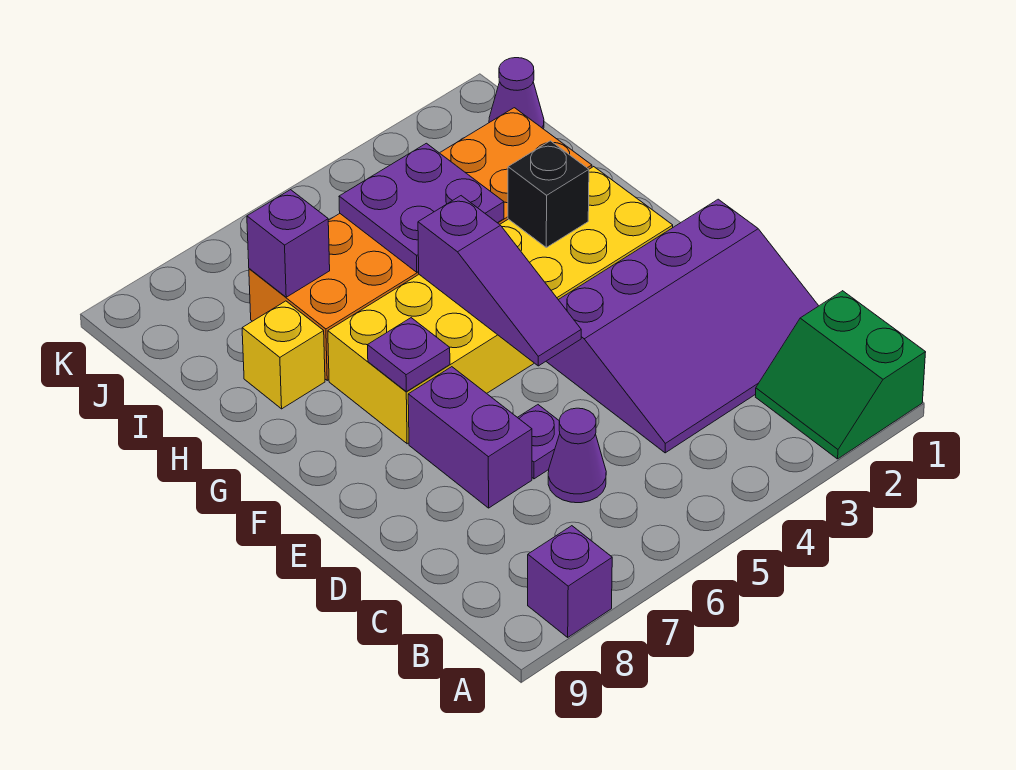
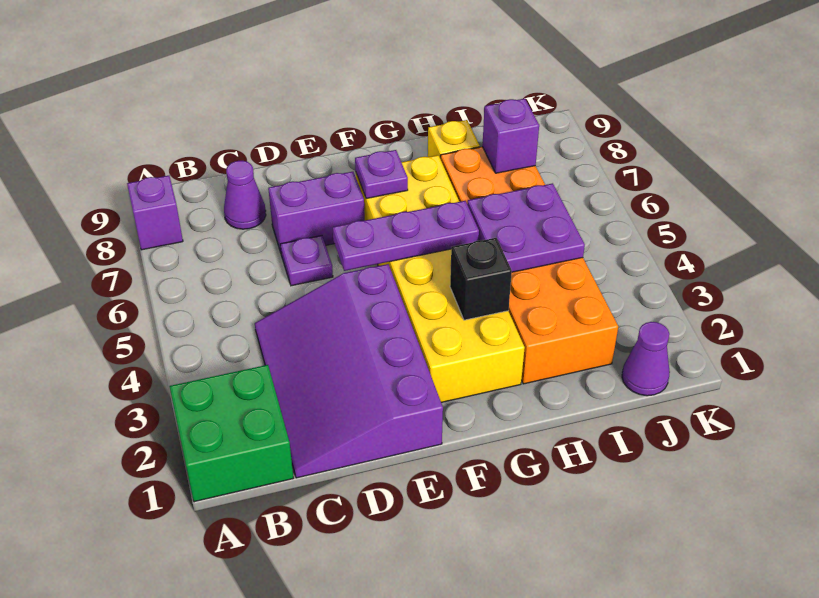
green slope A1:B2 level 1 top 1 -> green brick A1:B2 level 1
purple cone C6 level 1 -> purple cone C8 level 1
purple slope E5:G5 level 2 top G -> purple plate E5:G5 level 2

